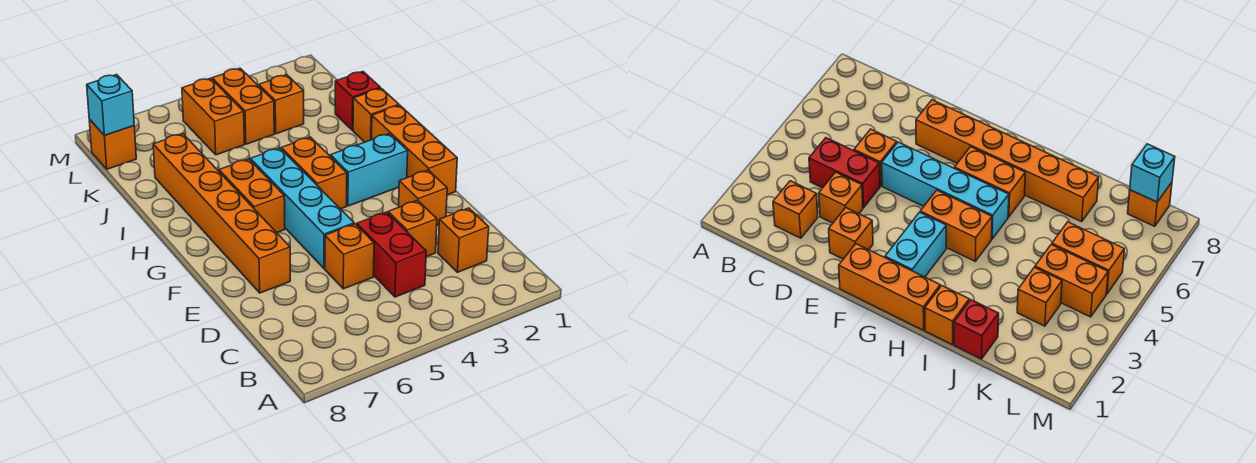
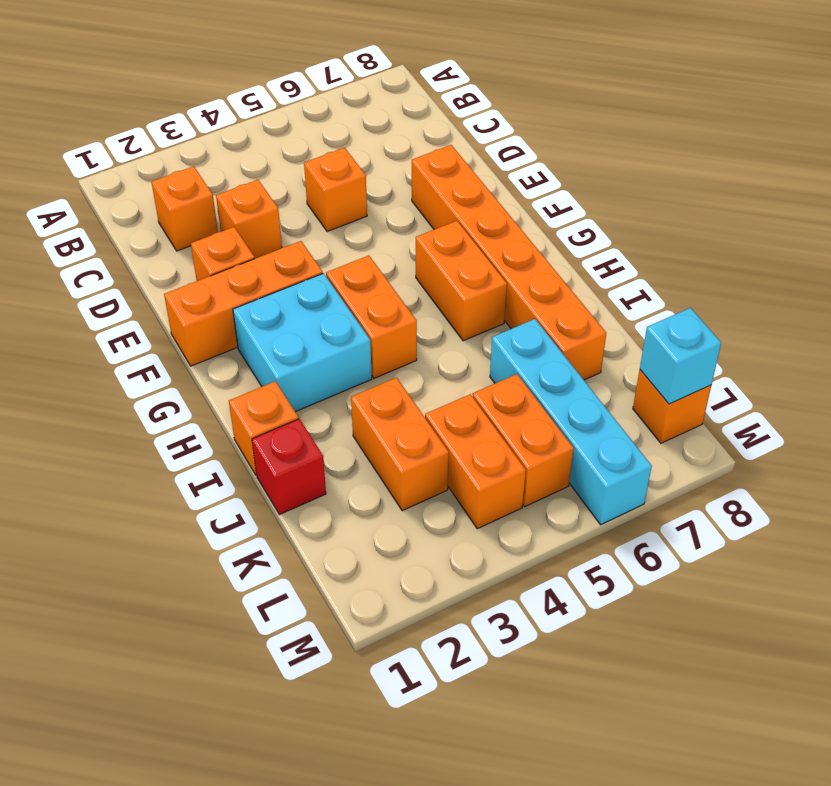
red brick C4:D4 level 1 -> none
cyan brick E5:H5 level 1 -> cyan brick J6:M6 level 1
orange brick F1:H1 level 1 -> orange brick F1:F3 level 1
cyan brick G2:G3 level 1 -> cyan brick G2:H3 level 1
orange brick K3 level 1 -> orange brick J3:K3 level 1

